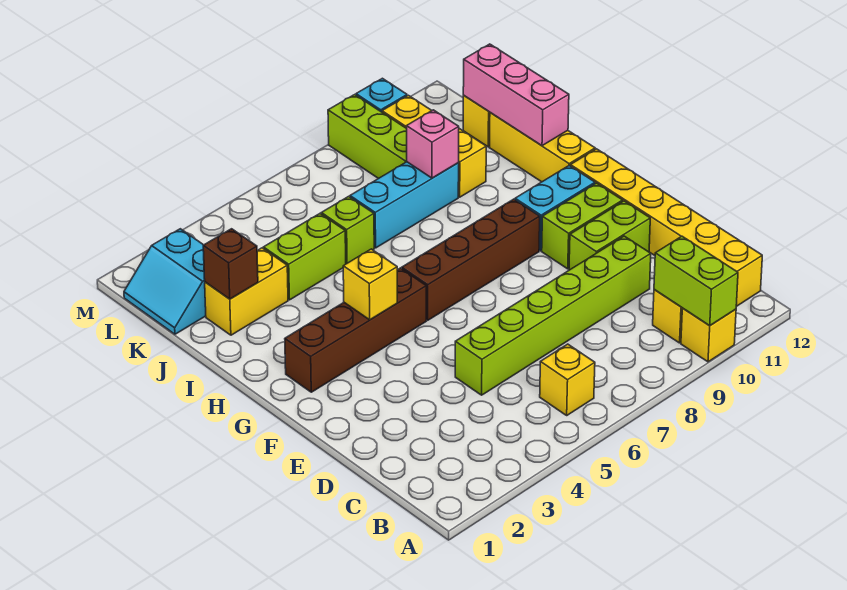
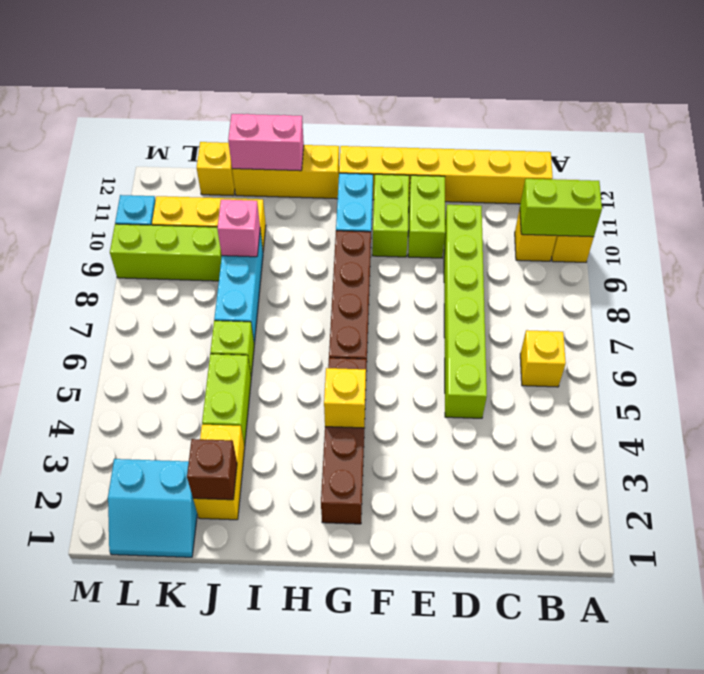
pink brick I12:K12 level 2 -> pink brick I12:J12 level 2

